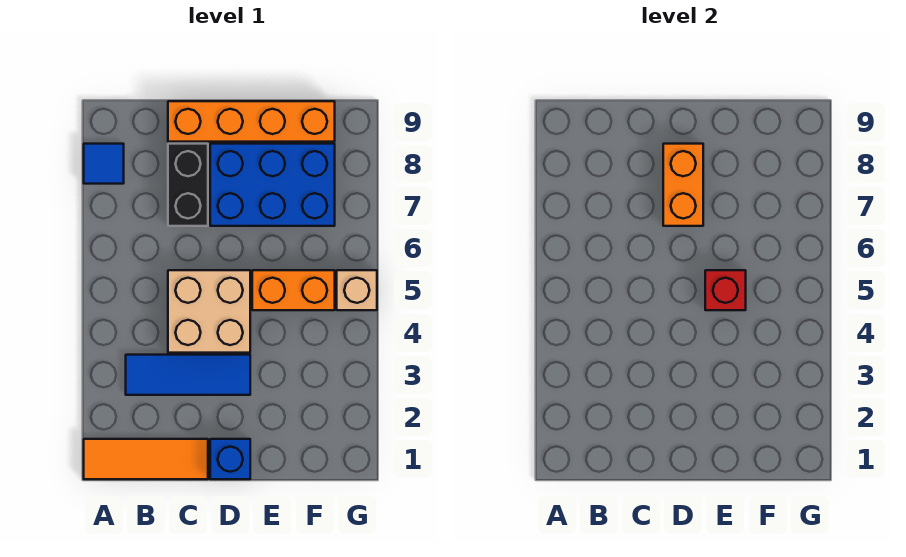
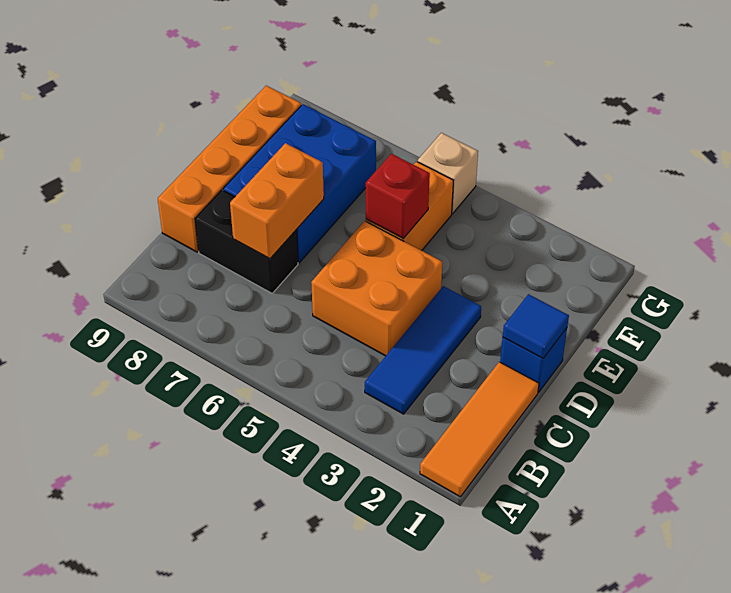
blue tile A8 level 1 -> blue tile D1 level 2
tan brick C4:D5 level 1 -> orange brick C4:D5 level 1
orange brick D7:D8 level 2 -> orange brick C7:D7 level 2

